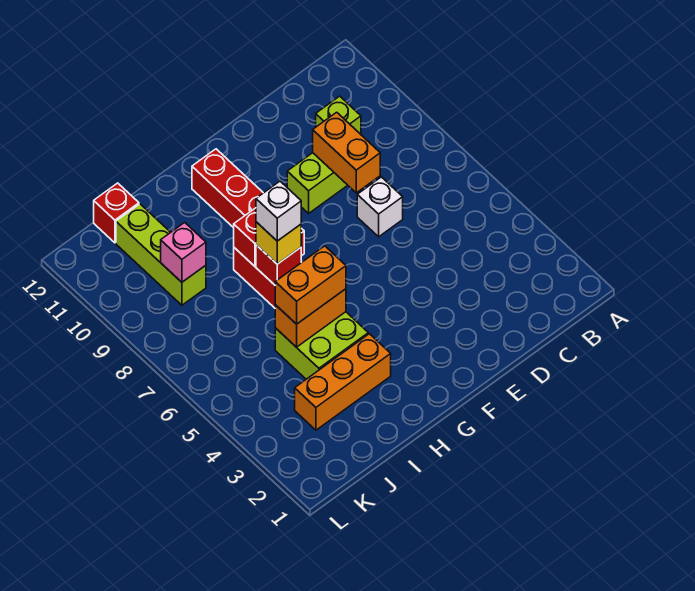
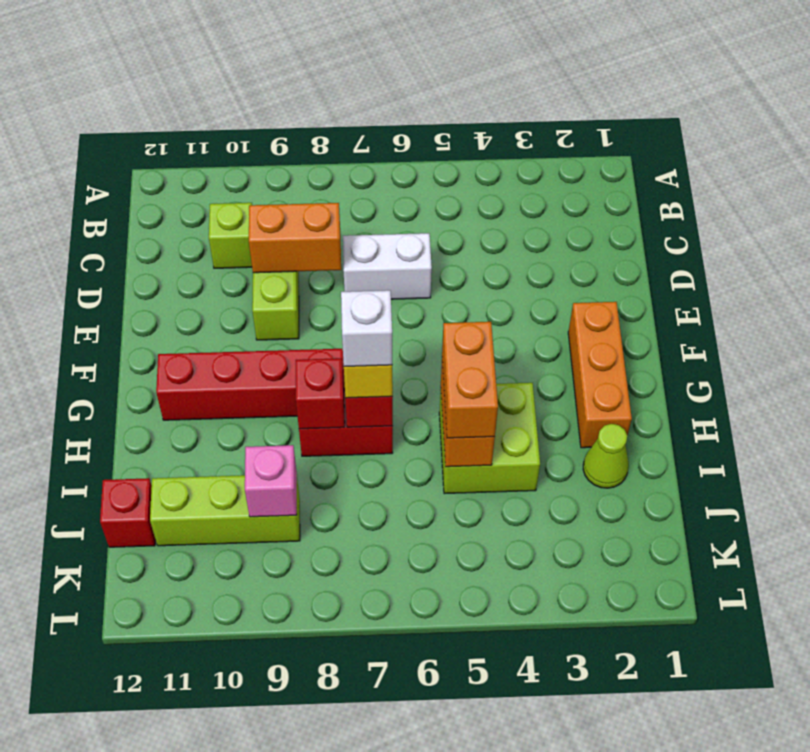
white brick D7 level 1 -> white brick D6:D7 level 1
orange brick H3:J3 level 1 -> orange brick F2:H2 level 1
none -> lime cone I2 level 1

